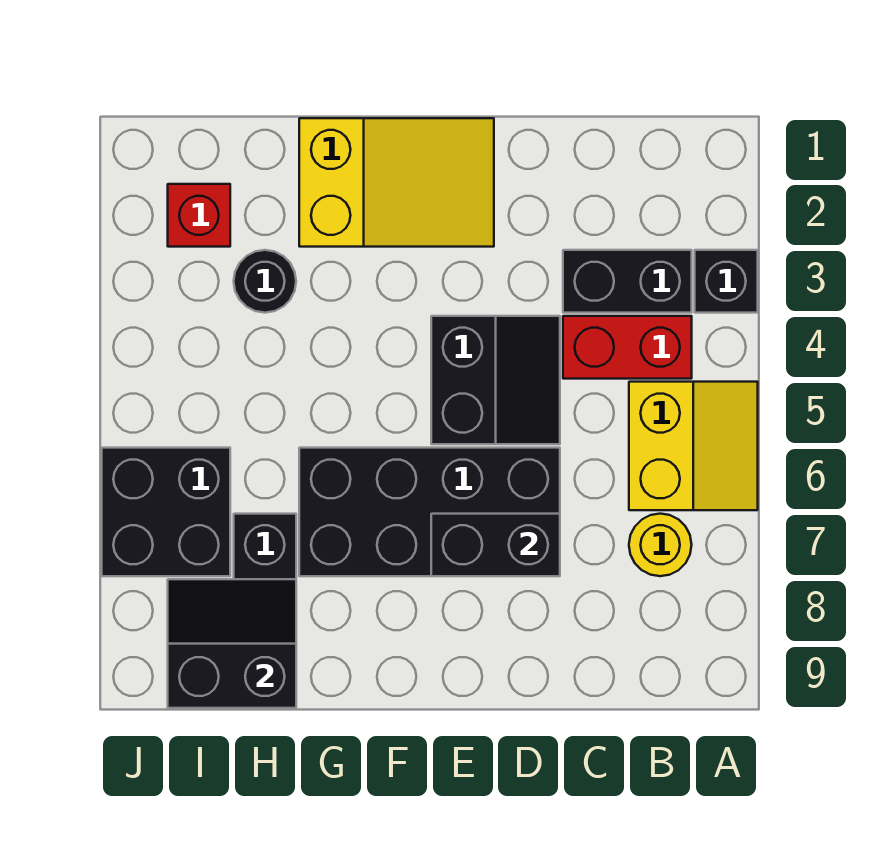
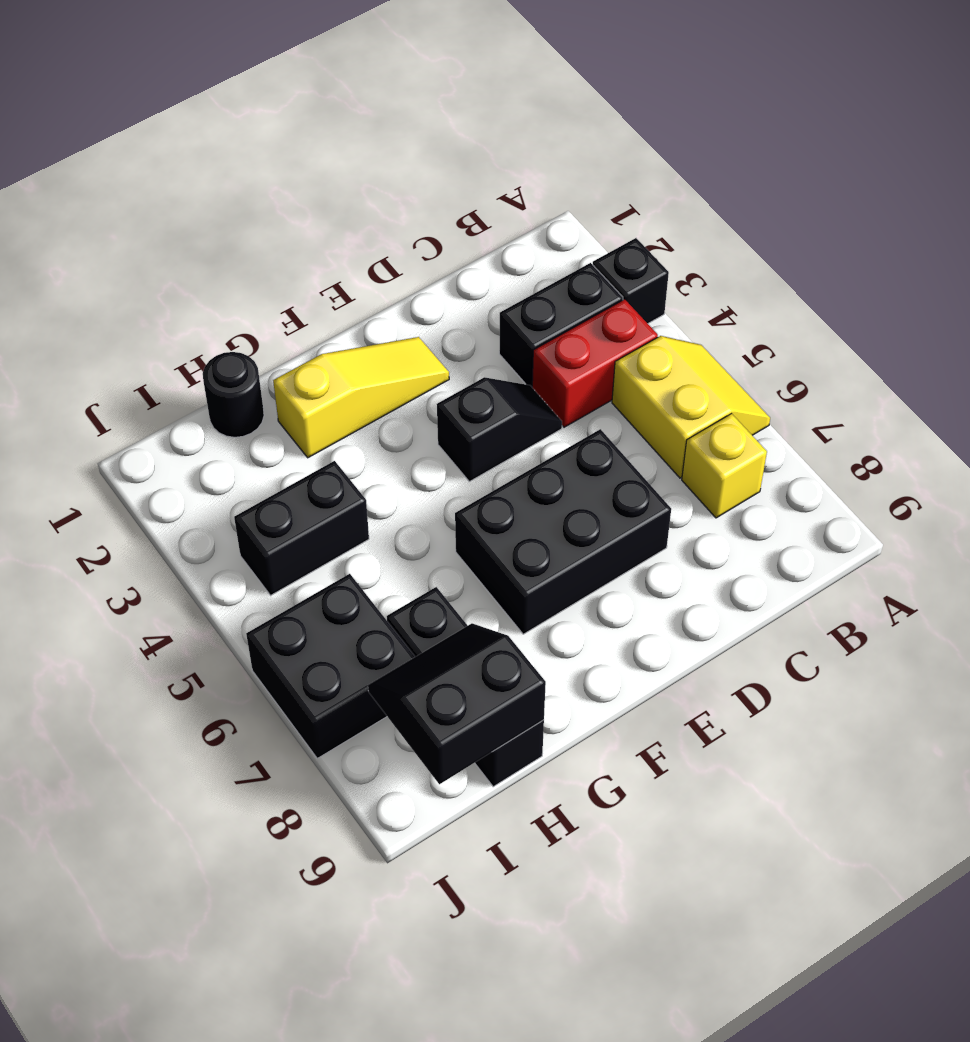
yellow round brick B7 level 1 -> yellow brick B7 level 1
black slope D4:E5 level 1 top E -> black slope D4:E4 level 1 top E
black brick D6:G7 level 1 -> black brick D6:F7 level 1
black brick D7:E7 level 2 -> black brick H4:I4 level 1
yellow slope E1:G2 level 1 top G -> yellow slope E2:G2 level 1 top G
black round brick H3 level 1 -> black round brick H1 level 1
red brick I2 level 1 -> none

